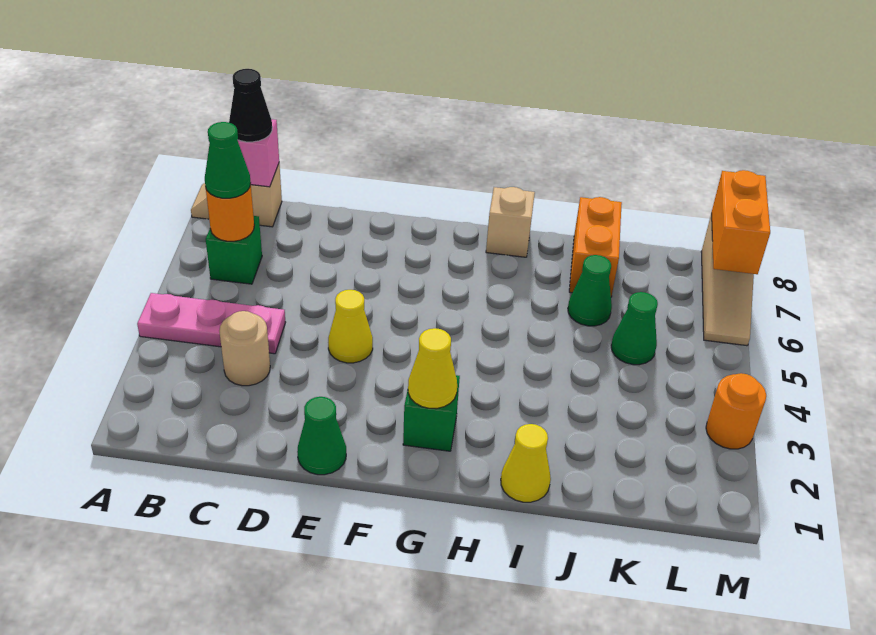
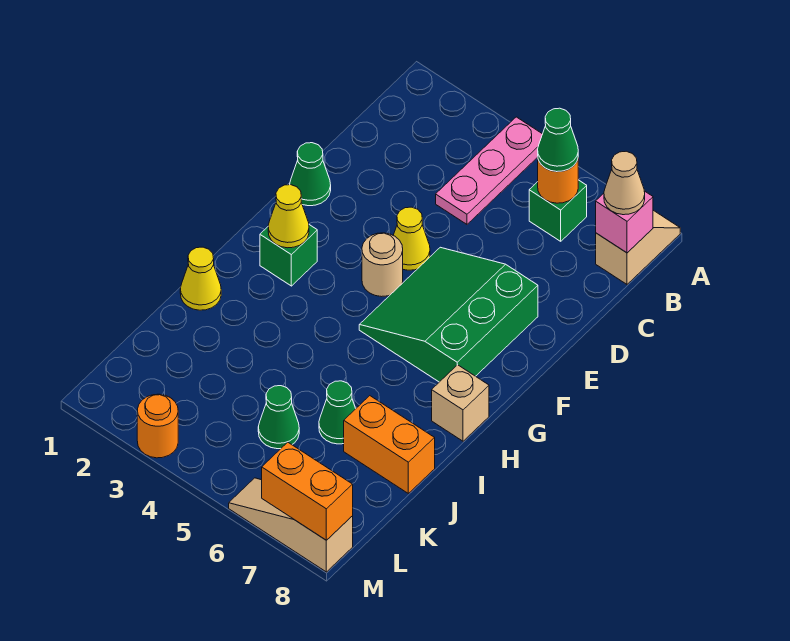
black cone B8 level 3 -> tan cone B8 level 3
tan round brick C3 level 1 -> tan round brick F4 level 1
none -> green slope E5:G7 level 1 top 7

